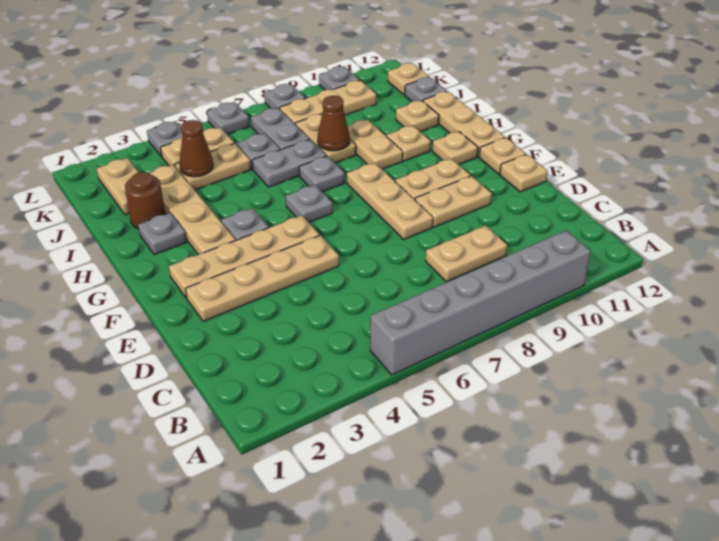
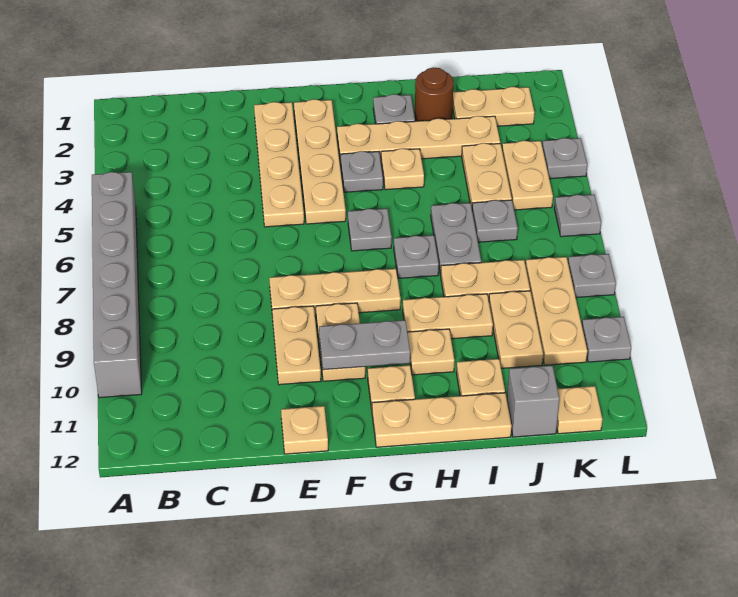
tan plate C8:C9 level 1 -> tan plate J9:J10 level 1
tan plate F12 level 1 -> tan plate H4 level 1
brown cone I8 level 2 -> none
brown cone J4 level 2 -> none
grey plate J7:K7 level 1 -> grey plate F10:G10 level 2
grey plate J12 level 1 -> grey brick J12 level 1

